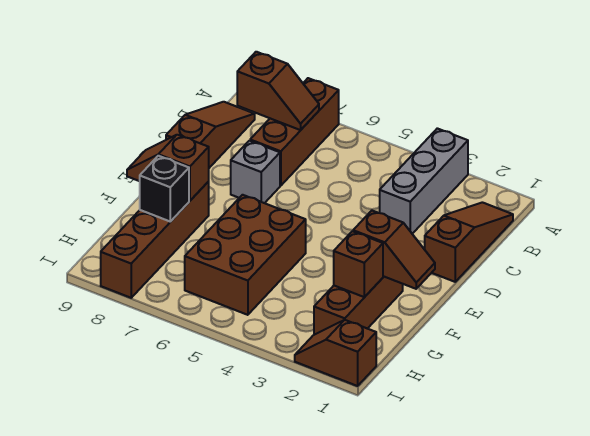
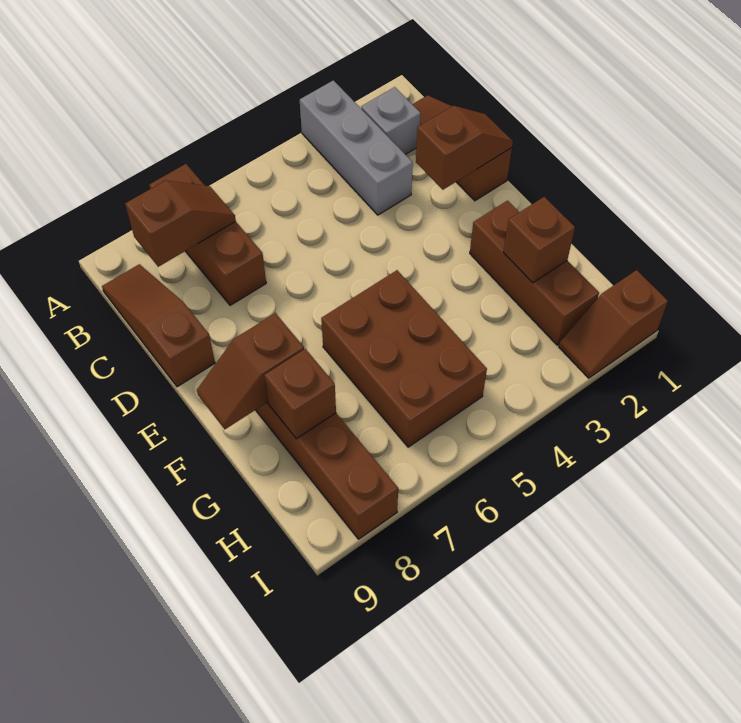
grey brick D7 level 1 -> grey brick B2 level 1
brown slope F1:F2 level 2 top 2 -> brown slope D1:D2 level 2 top 2
black brick G8 level 2 -> brown brick G8 level 2

